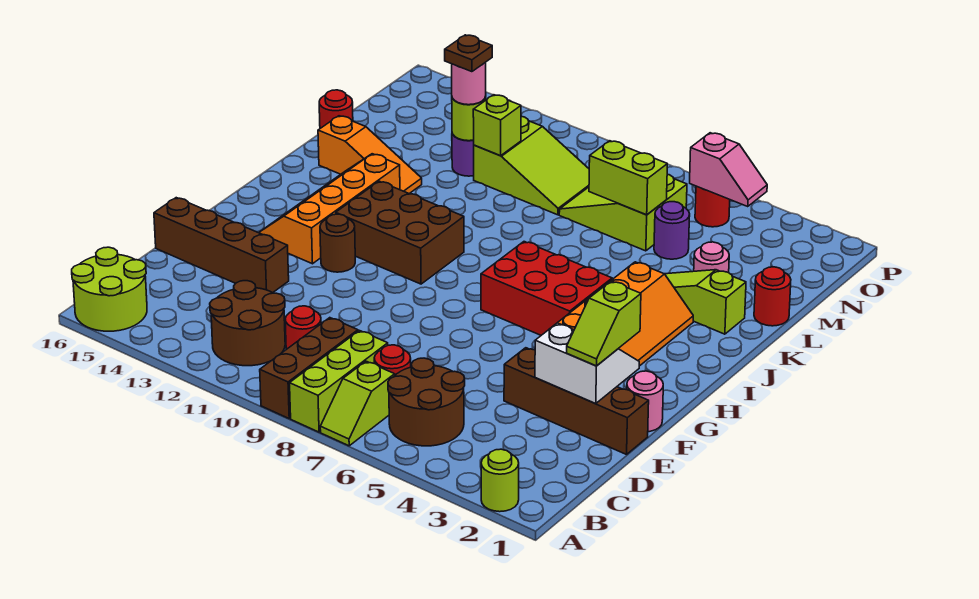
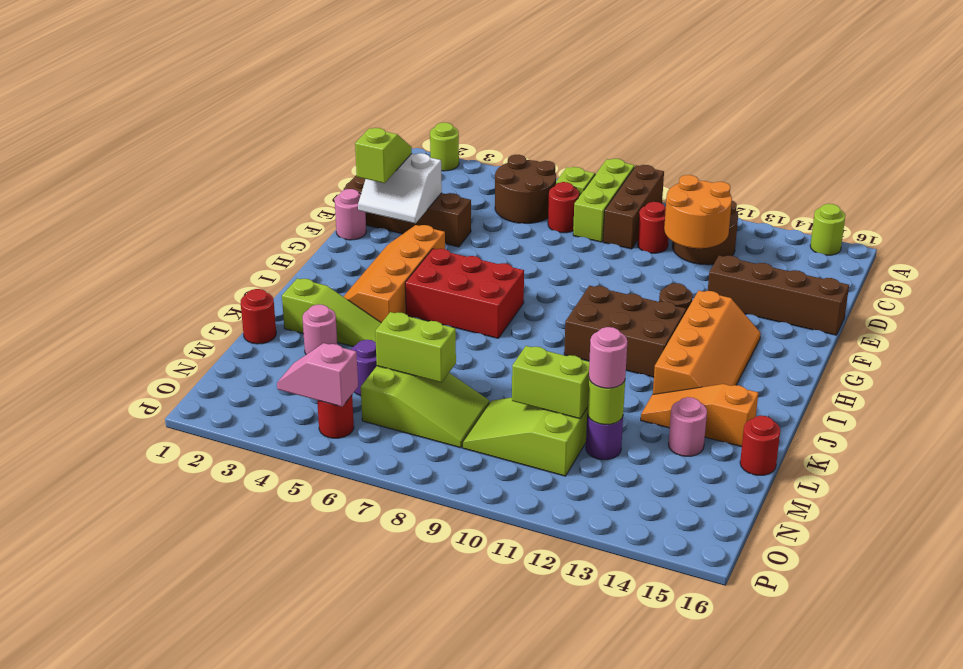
lime round brick A15:B16 level 1 -> lime round brick A15 level 1
none -> orange round brick C11:D12 level 2
none -> pink round brick L14 level 1
lime brick M11 level 2 -> lime brick M10:M11 level 2
brown plate M12 level 4 -> none

